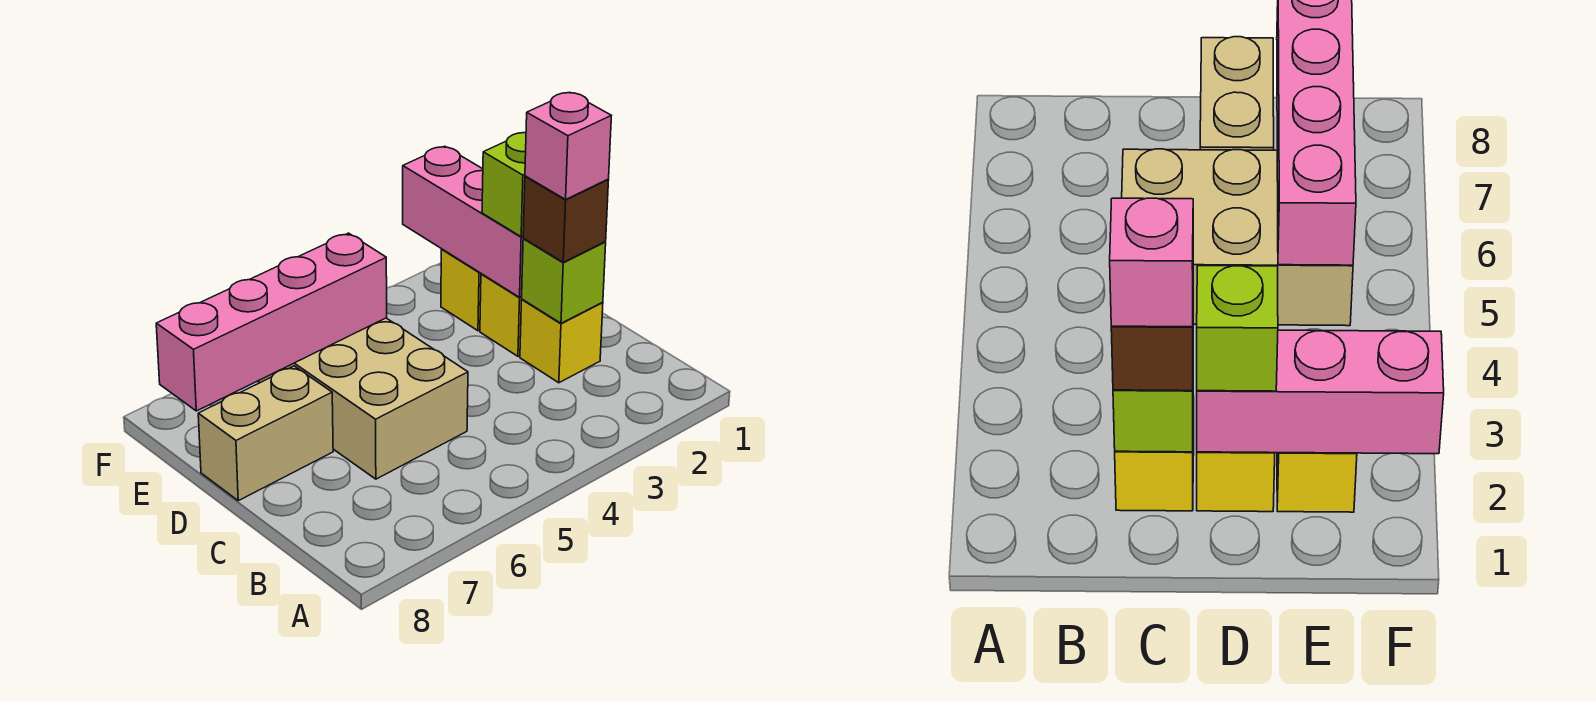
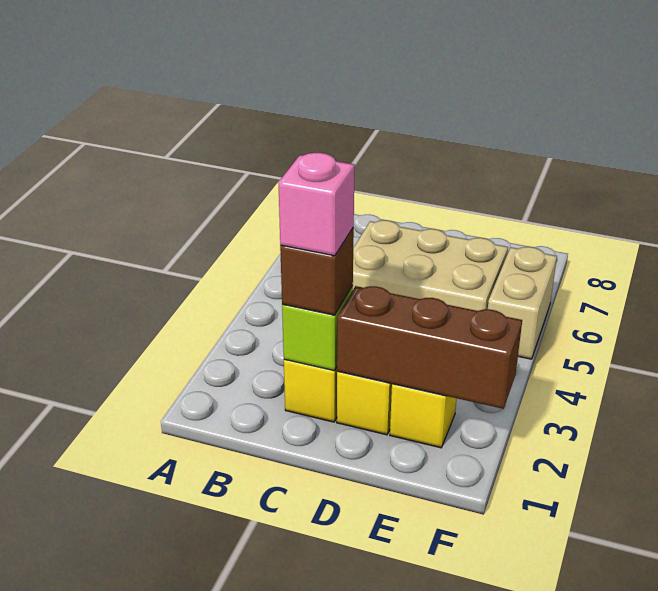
pink brick D2:F2 level 2 -> brown brick D2:F2 level 2
lime brick D2 level 3 -> none
tan brick D7:D8 level 1 -> tan brick F5:F6 level 1
pink brick E5:E8 level 2 -> none

